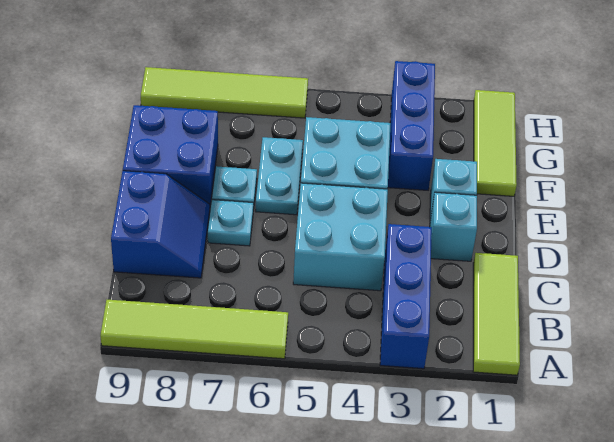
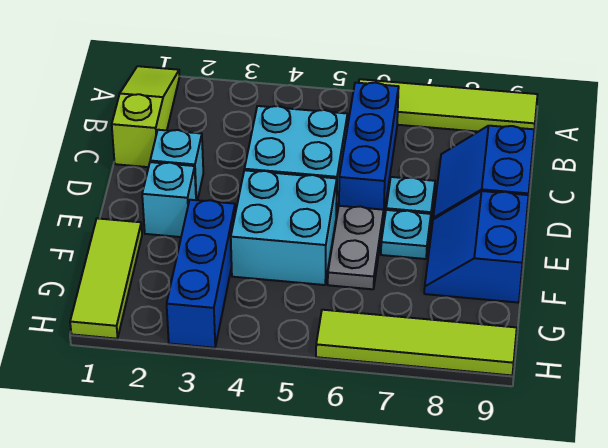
lime tile A1:C1 level 1 -> lime slope A1:C1 level 1 top C
blue brick A3:C3 level 1 -> blue brick B6:D6 level 1
cyan plate E6:F6 level 1 -> grey plate E6:F6 level 1
blue brick E8:F9 level 1 -> blue slope E8:F9 level 1 top 9

